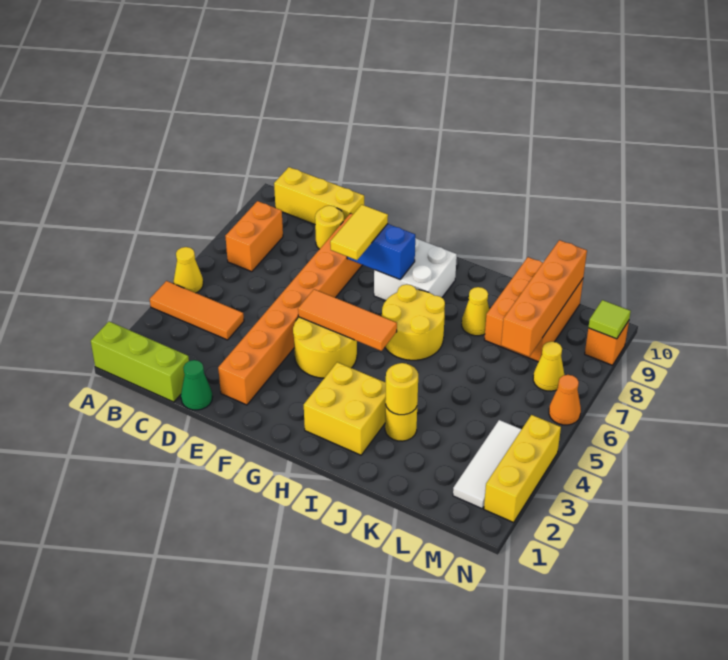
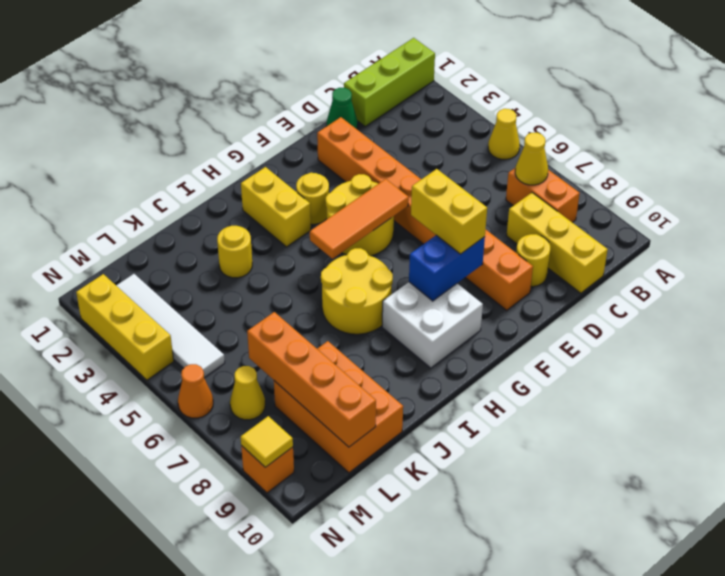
orange tile A4:C4 level 1 -> none
yellow brick B10:D10 level 1 -> yellow brick C8:C10 level 1
yellow tile F7:F8 level 3 -> yellow brick F7:F8 level 3
yellow brick H2:I3 level 1 -> yellow brick H2:H3 level 1
yellow round brick J3 level 2 -> yellow round brick G3 level 1
yellow cone J8 level 1 -> yellow cone B7 level 2
white tile M2:M4 level 1 -> white tile M2:M5 level 1
lime tile N9 level 2 -> yellow tile N9 level 2

